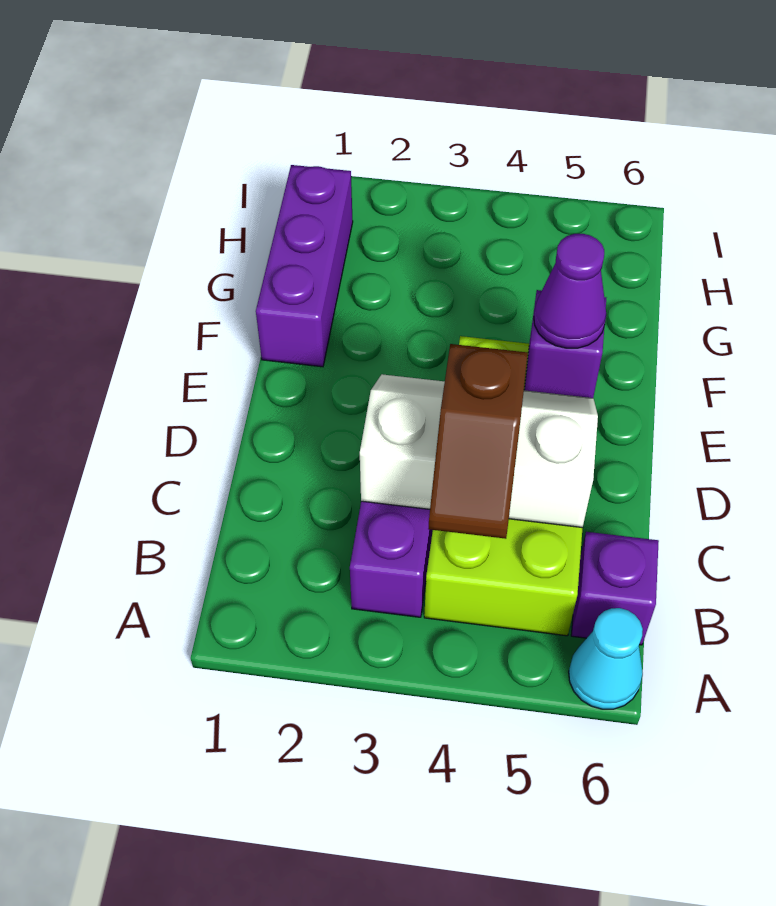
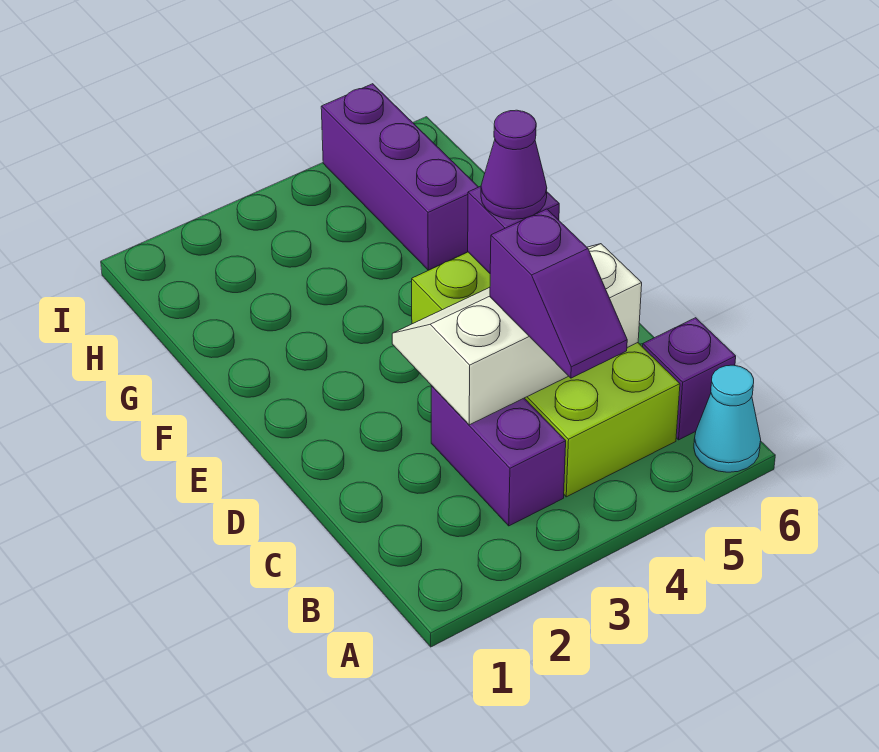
brown slope B4:C4 level 3 top C -> purple slope B4:C4 level 3 top C
purple brick F1:H1 level 1 -> purple brick G5:I5 level 1

